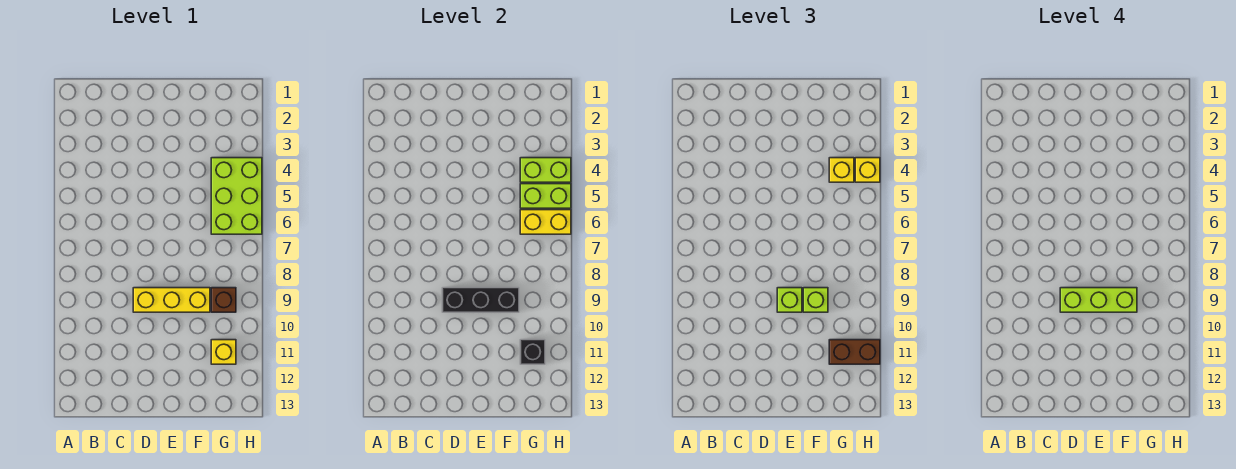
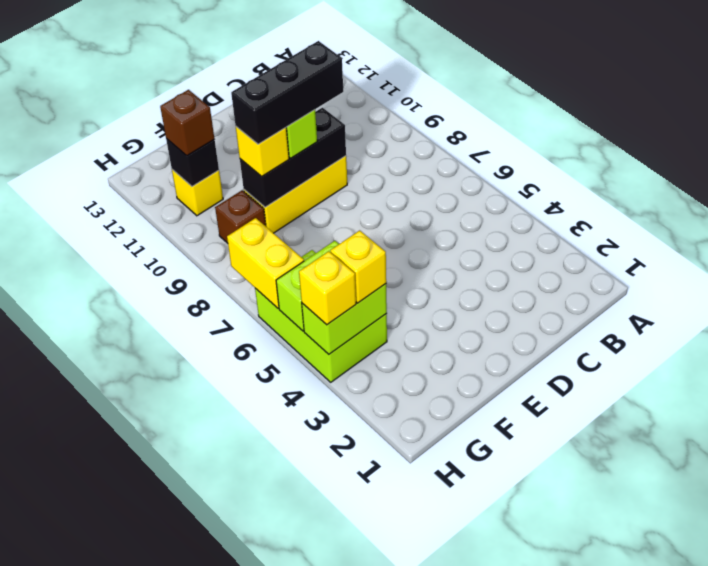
lime brick D9:F9 level 4 -> black brick D9:F9 level 4
lime brick F9 level 3 -> yellow brick F9 level 3
yellow brick G6:H6 level 2 -> yellow brick H6:H7 level 2
brown brick G11:H11 level 3 -> brown brick G11 level 3

